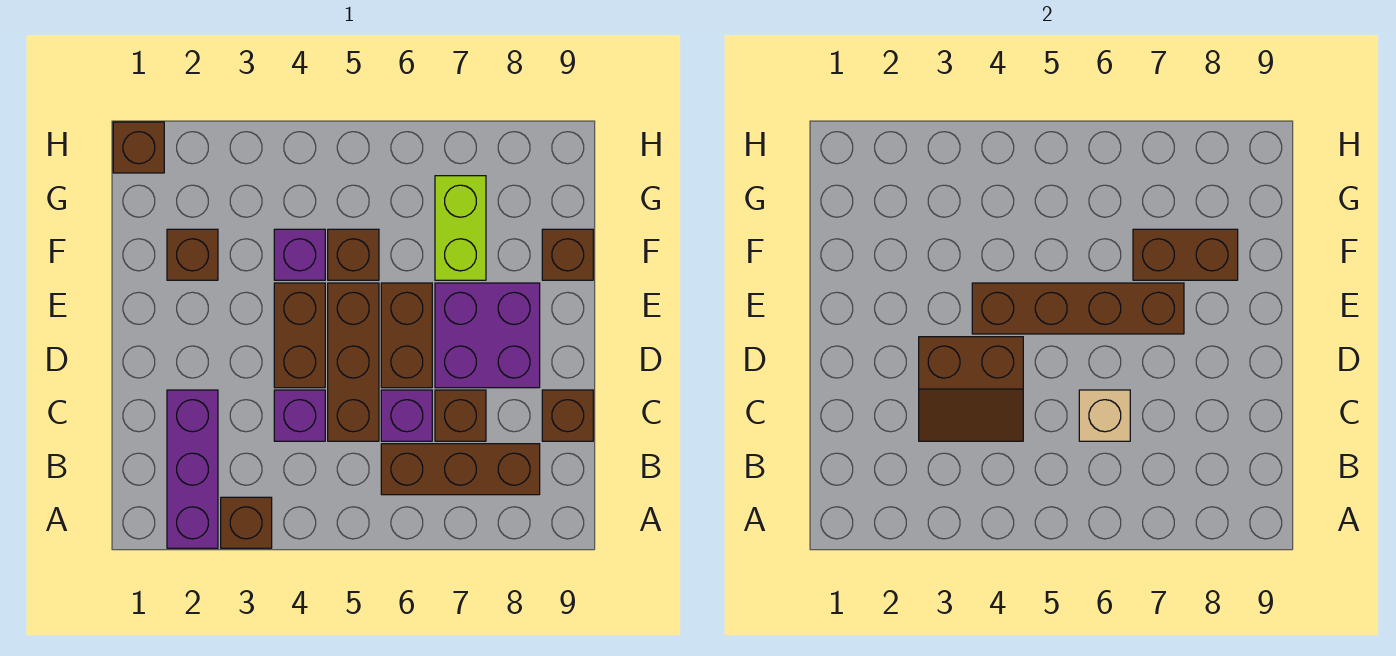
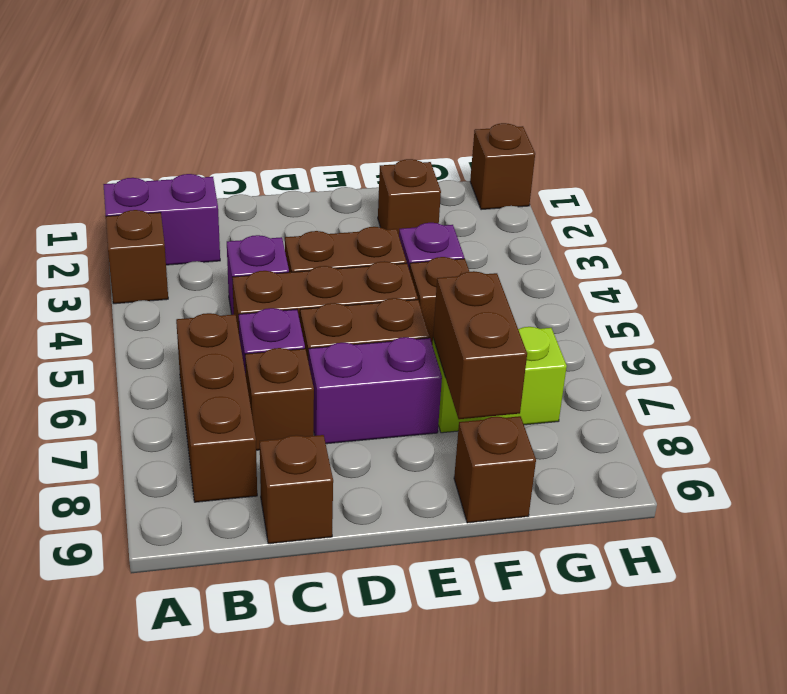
purple brick A2:C2 level 1 -> purple brick A2:B2 level 1
brown slope C3:D4 level 2 top D -> none
tan brick C6 level 2 -> none
purple brick D7:E8 level 1 -> purple brick D7:E7 level 1
brown brick E4:E7 level 2 -> none

